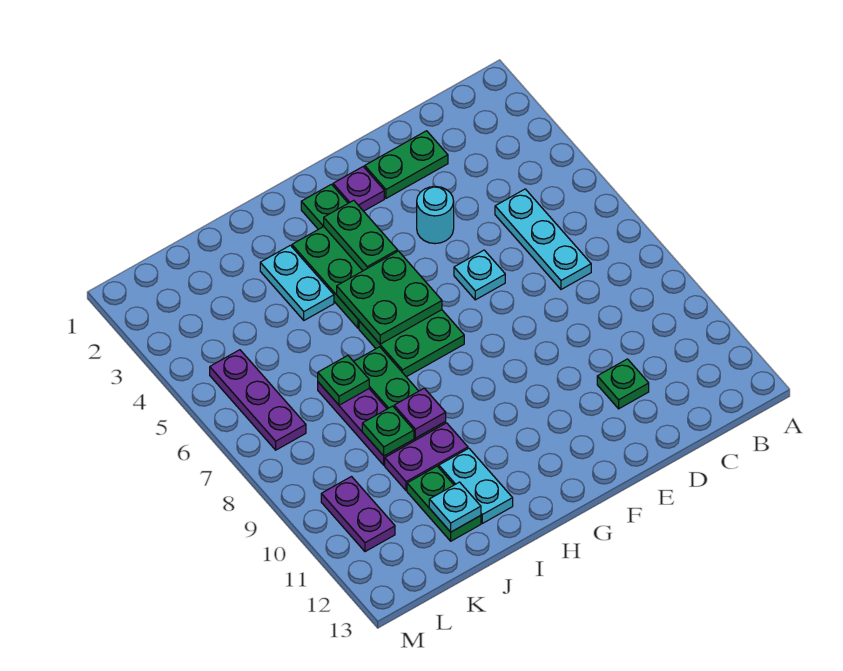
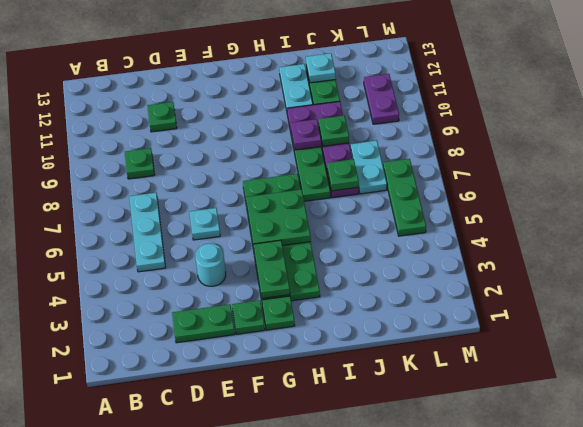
none -> green plate C9 level 1
purple plate F2 level 1 -> green plate F2 level 1
cyan plate I3:I4 level 1 -> cyan plate K7:K8 level 1
purple plate L5:L7 level 1 -> green plate L5:L7 level 1

